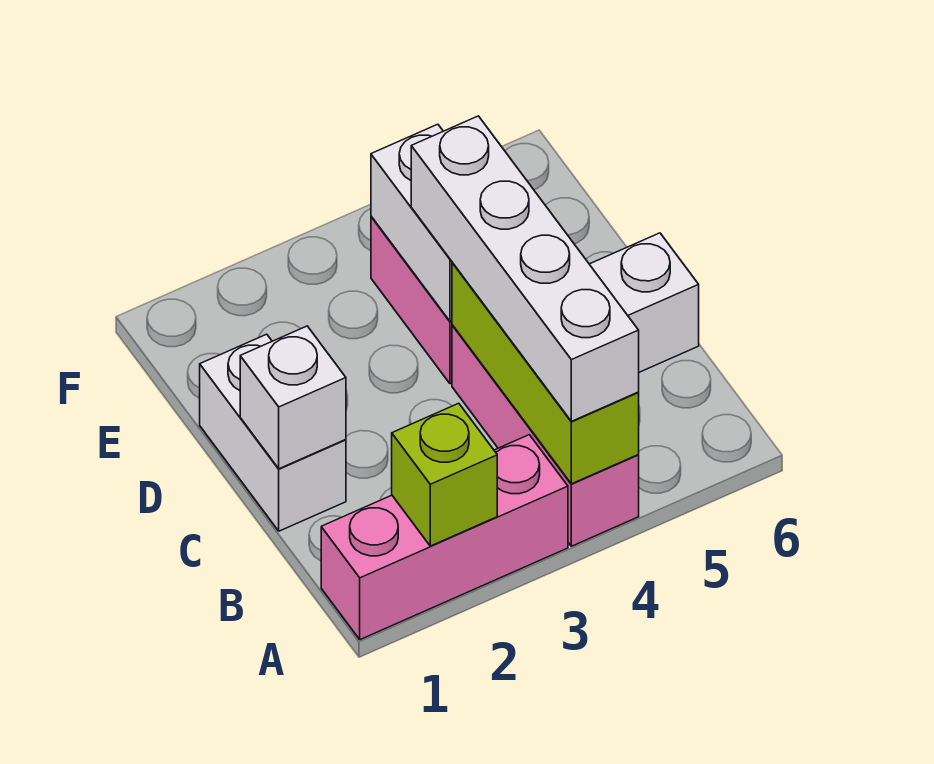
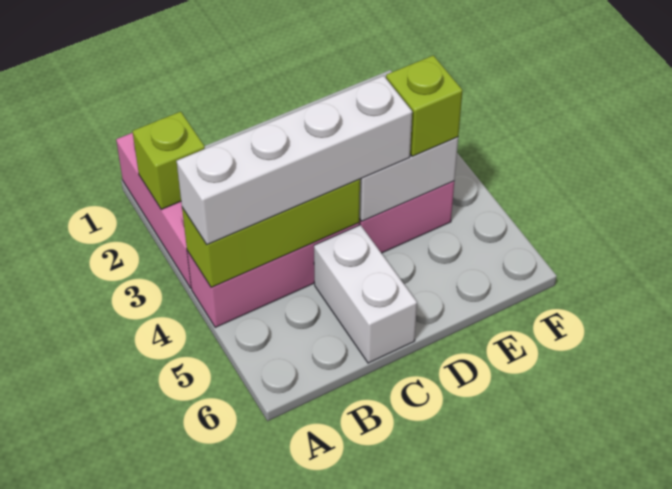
white brick C1:D1 level 1 -> none
white brick C1 level 2 -> none
none -> lime brick E4 level 3

